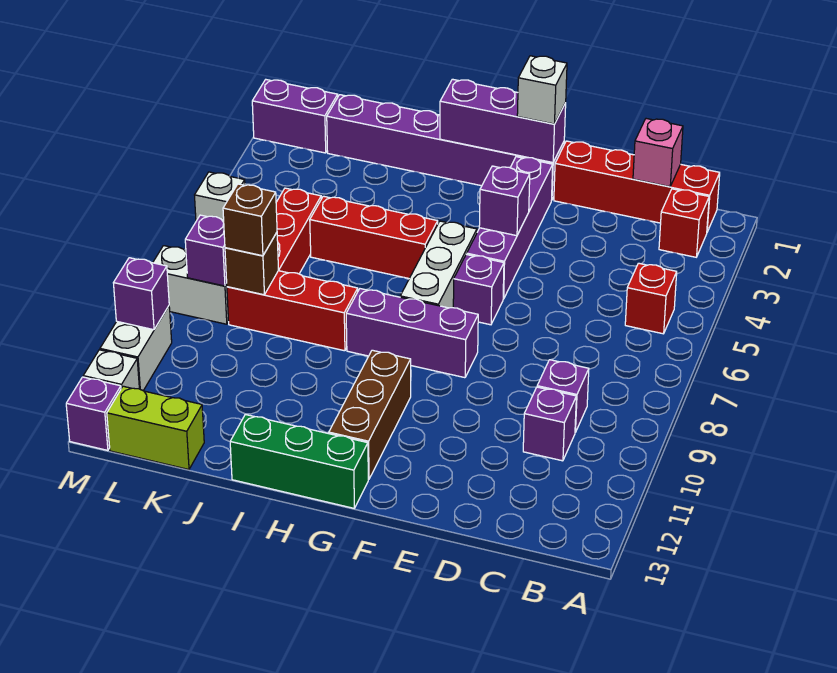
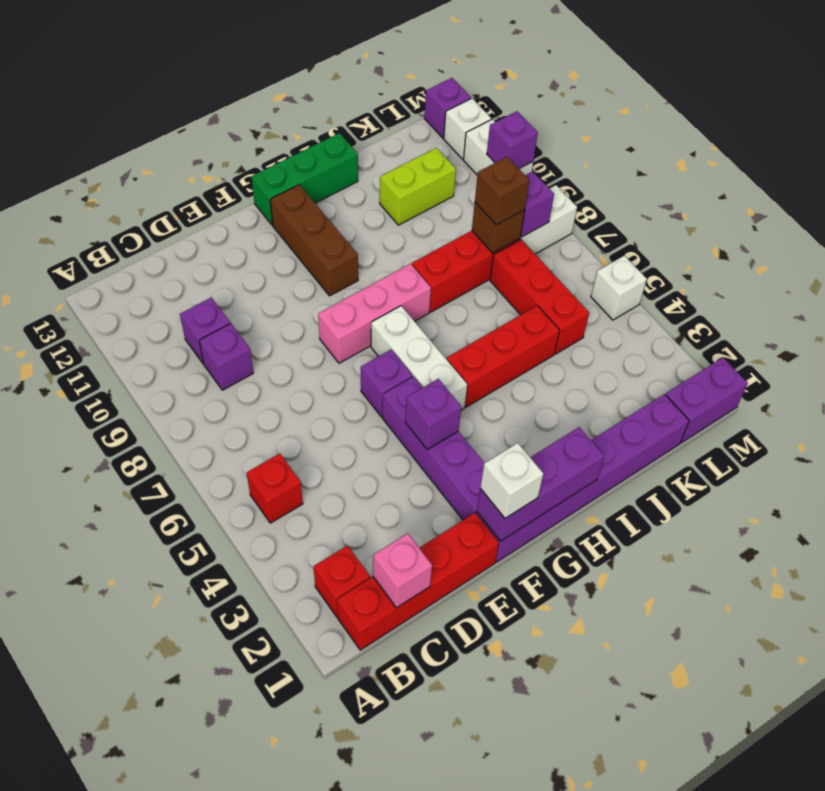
purple brick F8:H8 level 1 -> pink brick F8:H8 level 1
lime brick K13:L13 level 1 -> lime brick J11:K11 level 1

